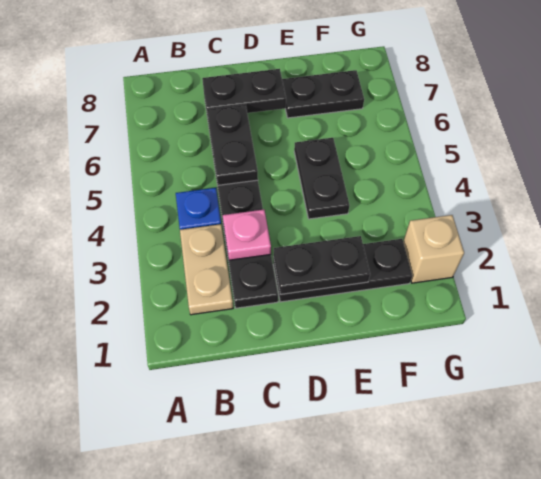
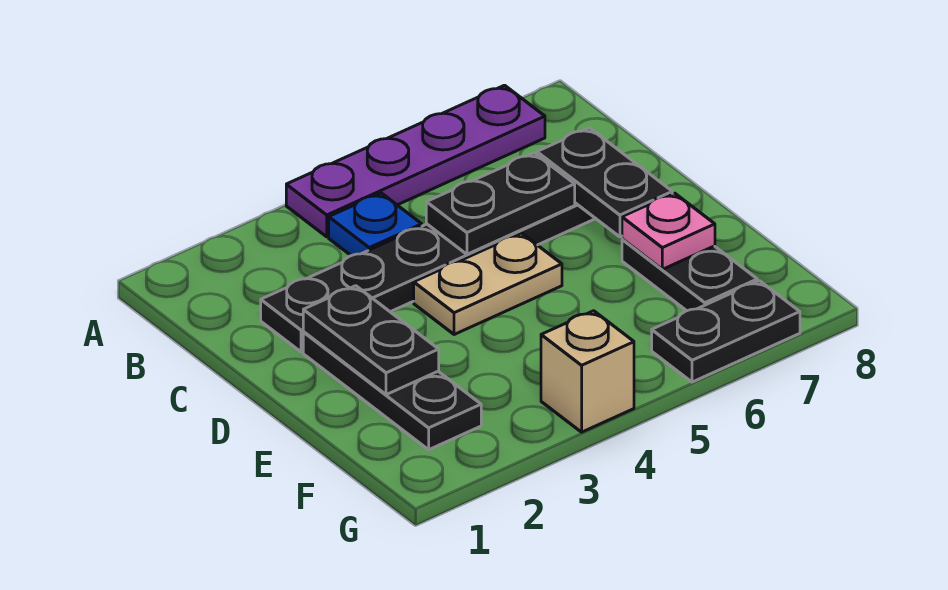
none -> purple plate A4:A7 level 1
tan plate B2:B3 level 1 -> tan plate D4:D5 level 1
pink plate C3 level 2 -> pink plate E7 level 2
black plate E4:E5 level 1 -> black plate G6:G7 level 1
tan brick G2 level 1 -> tan brick G4 level 1

